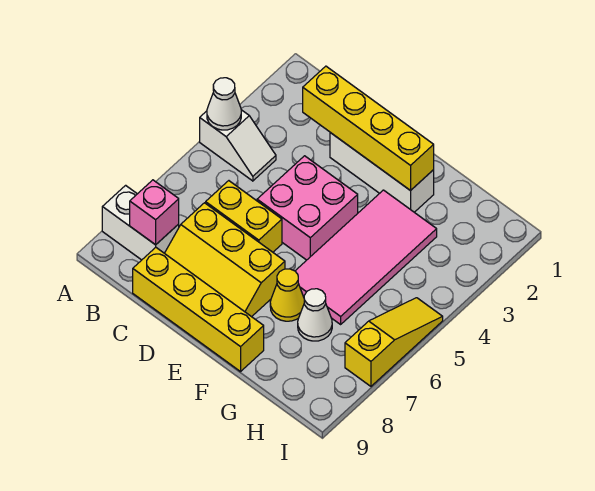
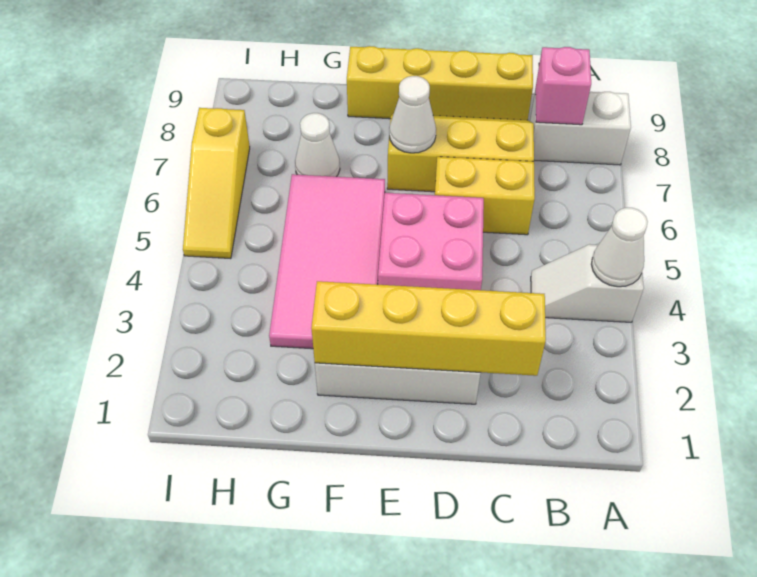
none -> white cone E7 level 2
yellow cone F7 level 1 -> none

